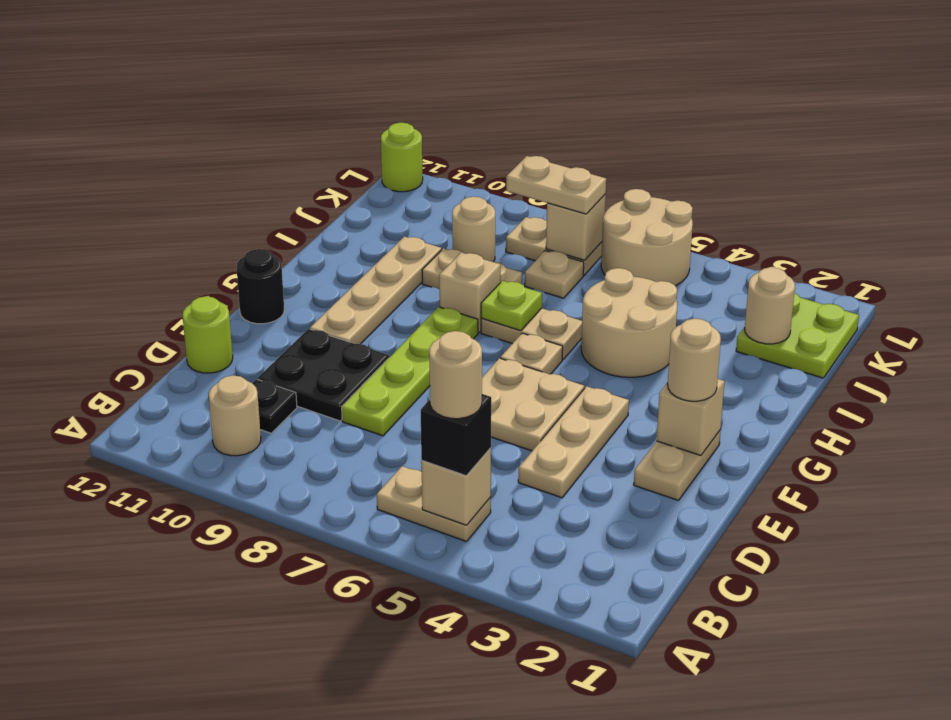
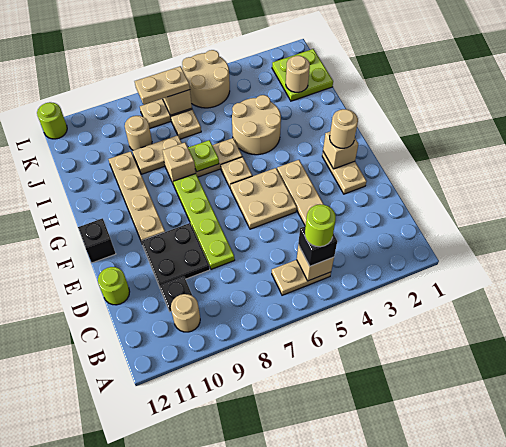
tan round brick B5 level 4 -> lime round brick B5 level 4
black round brick F12 level 1 -> black brick F12 level 1

